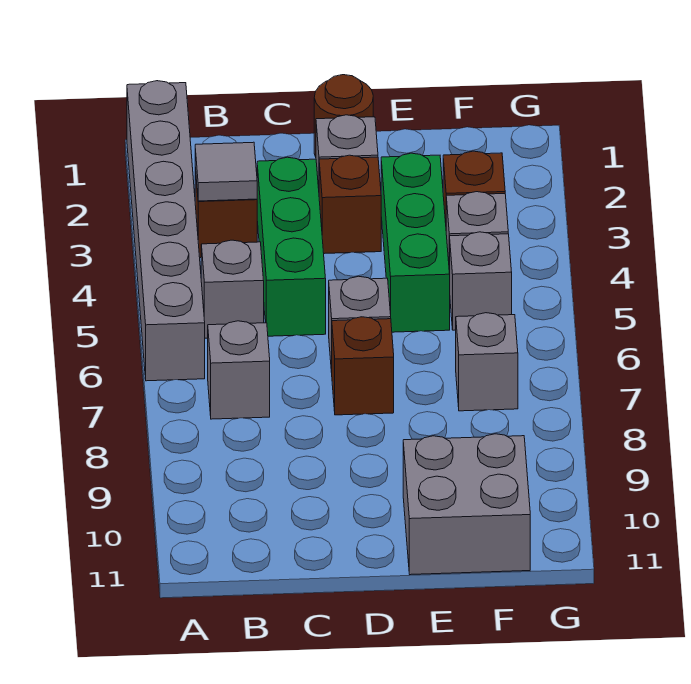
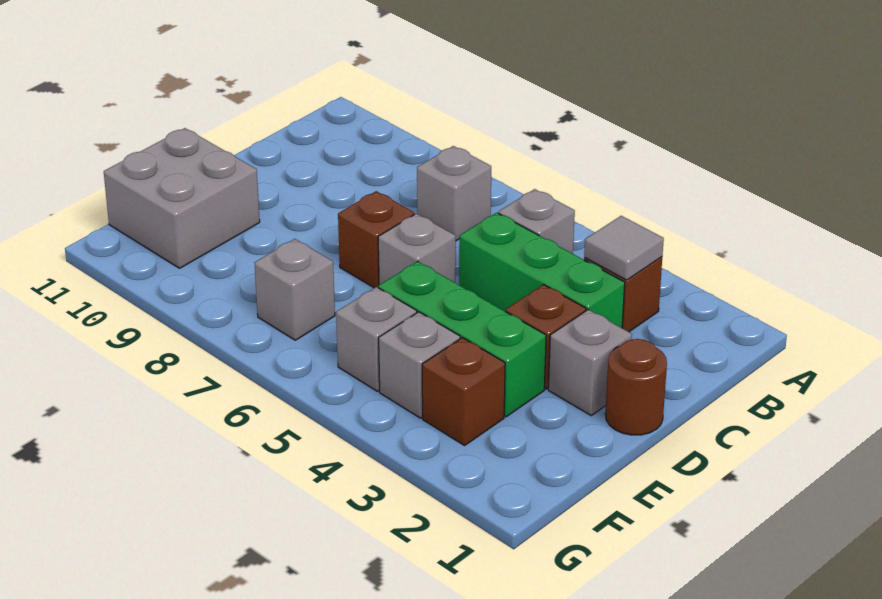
grey brick A1:A6 level 1 -> none

